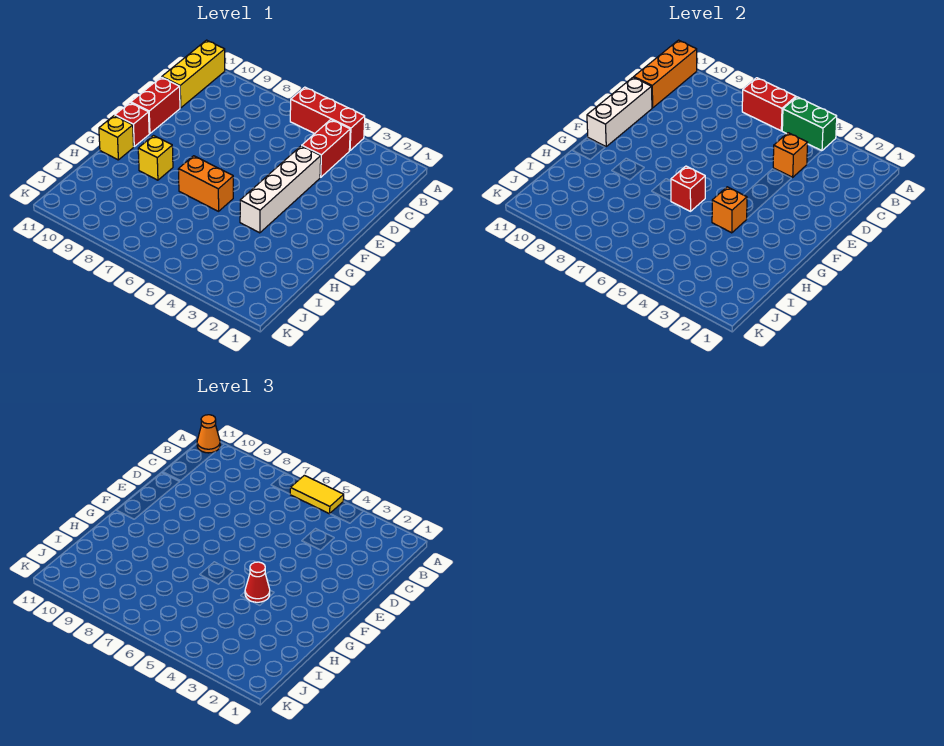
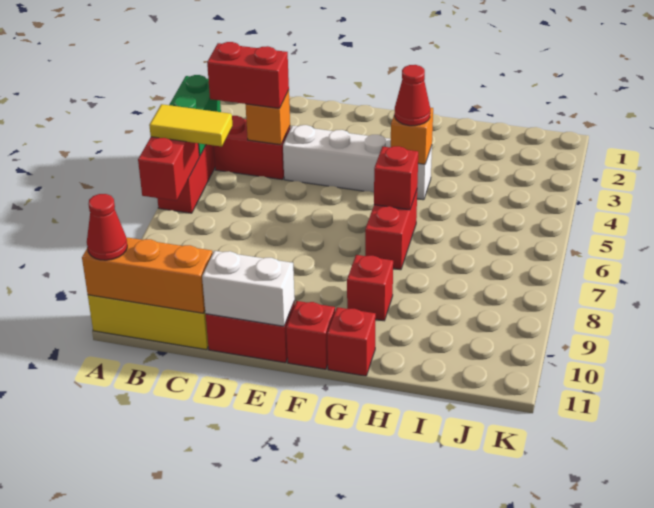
yellow tile A5:A6 level 3 -> yellow tile A6:B6 level 3
orange cone A11 level 3 -> red cone A11 level 3
none -> red brick B4:C4 level 3
white brick D11:F11 level 2 -> white brick D11:E11 level 2
orange brick G6:G7 level 1 -> red brick G6:G7 level 1
yellow brick G9 level 1 -> red brick G9 level 1
yellow brick G11 level 1 -> red brick G11 level 1

